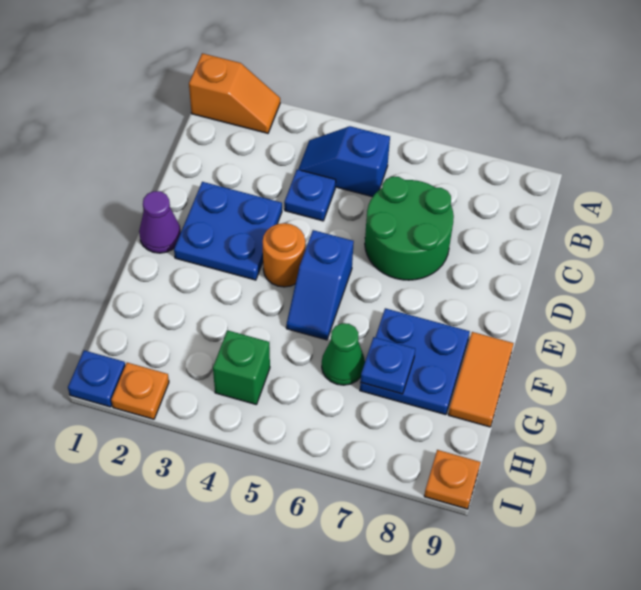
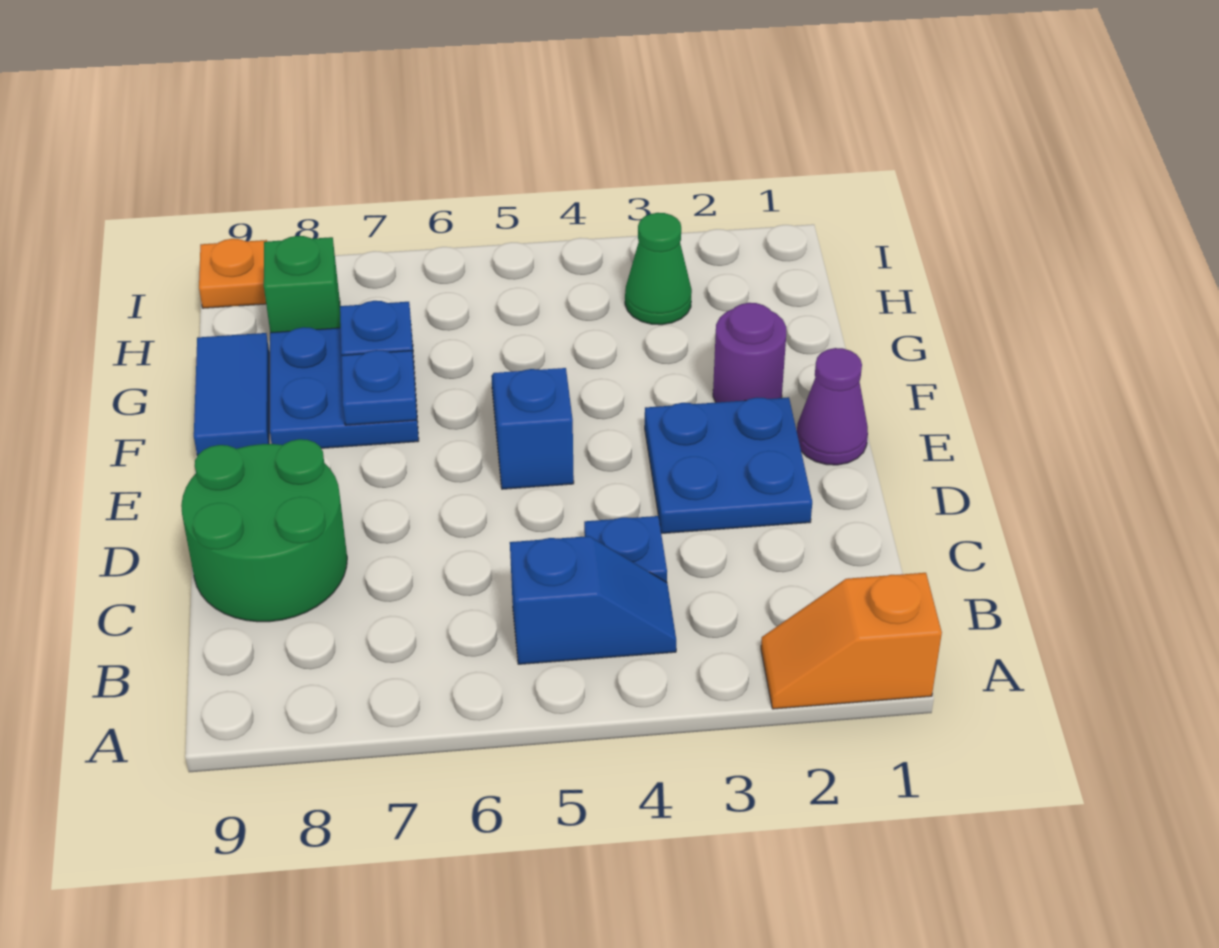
green round brick C6:D7 level 1 -> green round brick C8:D9 level 1
orange round brick E4 level 1 -> none
none -> purple round brick F2 level 1
orange tile F9:G9 level 1 -> blue tile F9:G9 level 1
green cone G6 level 1 -> green cone H3 level 1
green brick H4 level 1 -> green brick H8 level 1
blue plate I1 level 1 -> blue plate F7 level 2
orange plate I2 level 1 -> none

